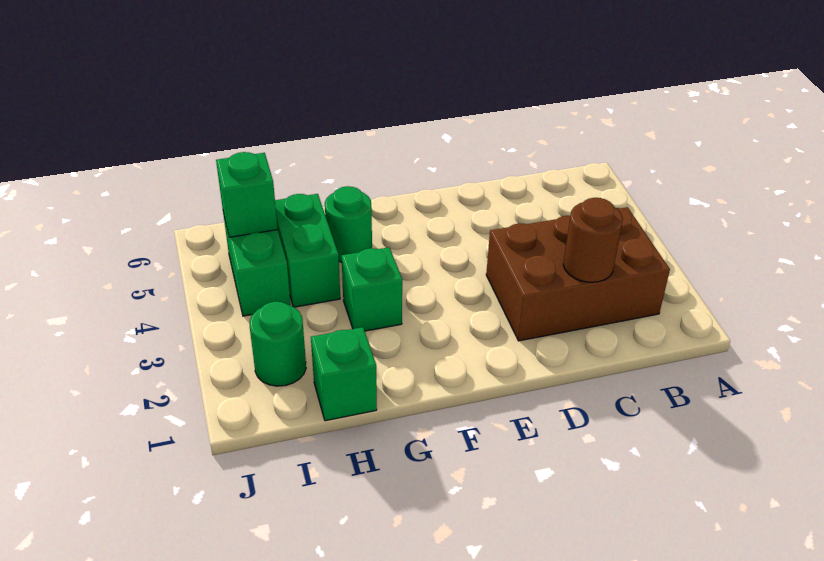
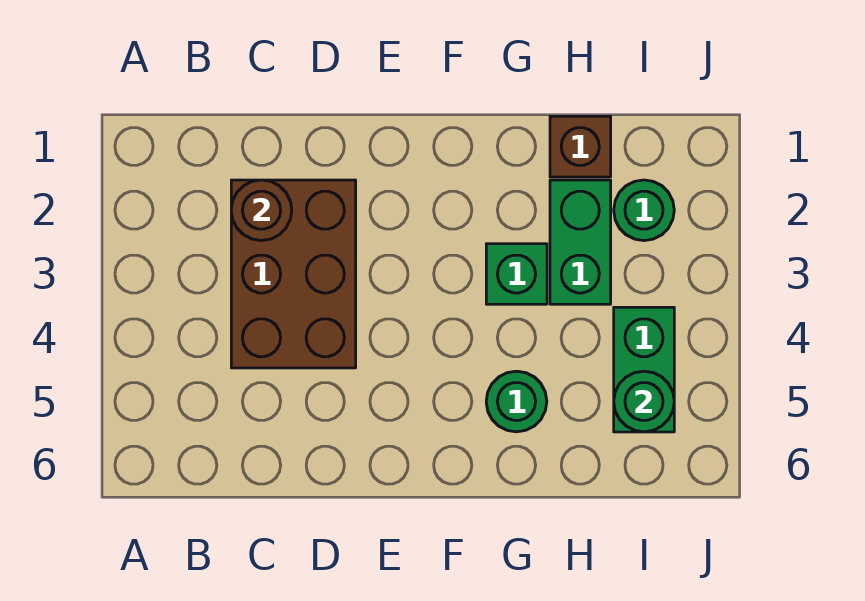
brown brick B2:D3 level 1 -> brown brick C2:D4 level 1
green brick H1 level 1 -> brown brick H1 level 1
green brick H4:H5 level 1 -> green brick H2:H3 level 1
green brick I5 level 2 -> green round brick I5 level 2

